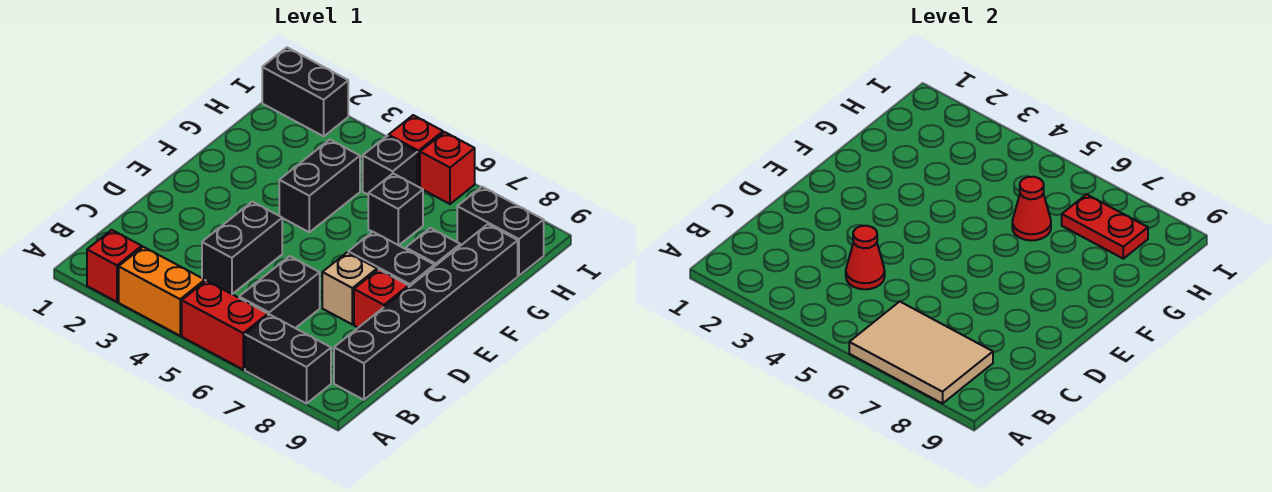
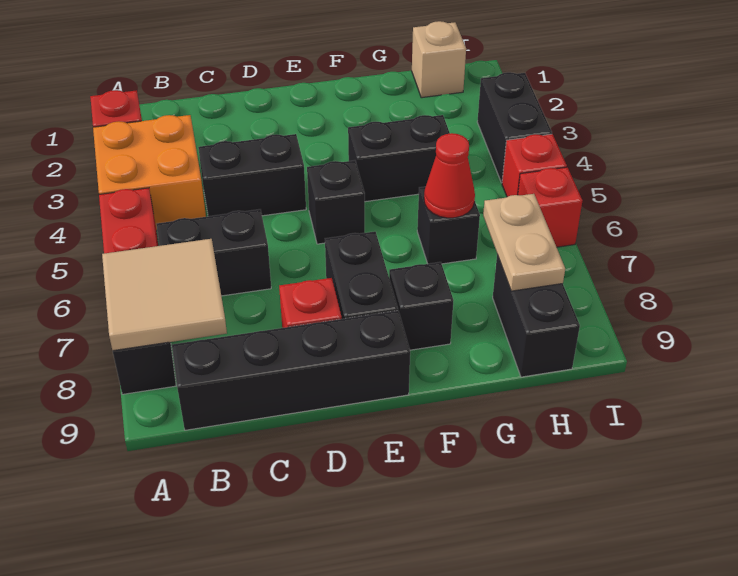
orange brick A3:A4 level 1 -> orange brick A3:B4 level 1
tan tile A6:B8 level 2 -> tan tile A7:B8 level 2
black brick B9:G9 level 1 -> black brick B9:E9 level 1
red cone C4 level 2 -> none
tan brick D7 level 1 -> tan brick H1 level 1
black brick H5 level 1 -> black brick E5 level 1
red plate H7:H8 level 2 -> tan plate H7:H8 level 2
black brick I1:I2 level 1 -> black brick I3:I4 level 1

